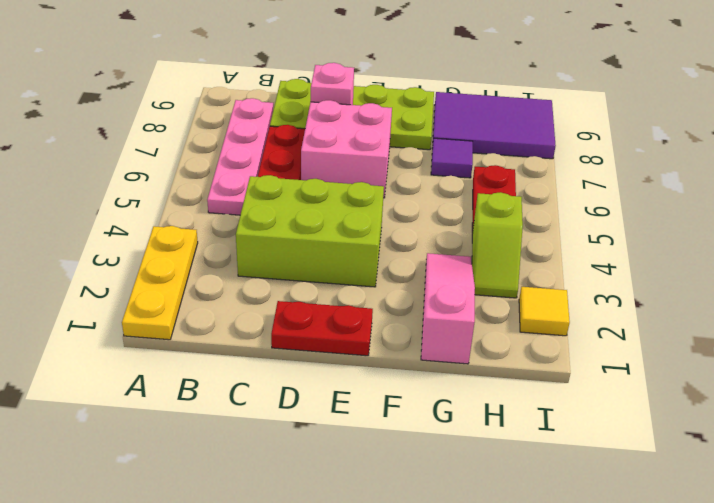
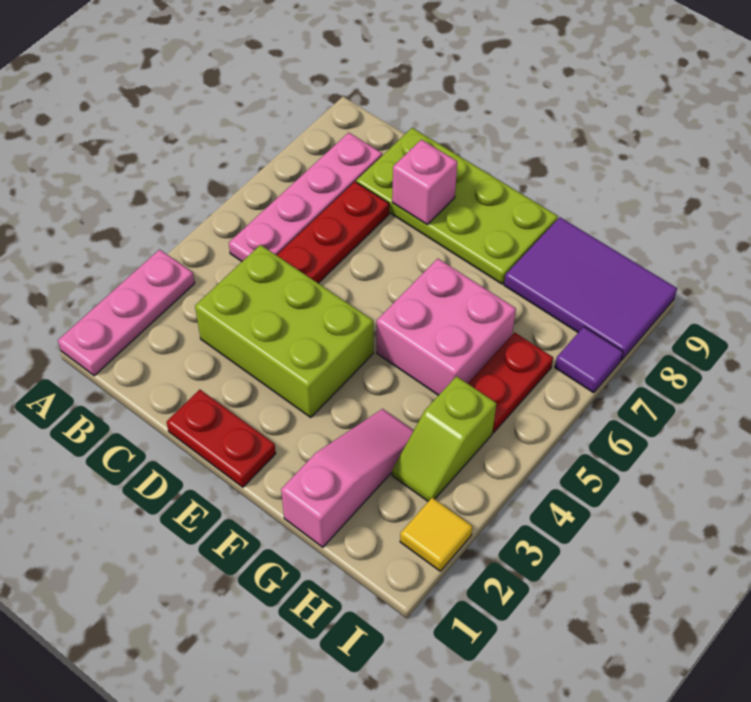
yellow plate A1:A3 level 1 -> pink plate A1:A3 level 1
pink brick D6:E7 level 1 -> pink brick F5:G6 level 1
purple tile G7 level 1 -> purple tile I7 level 1

